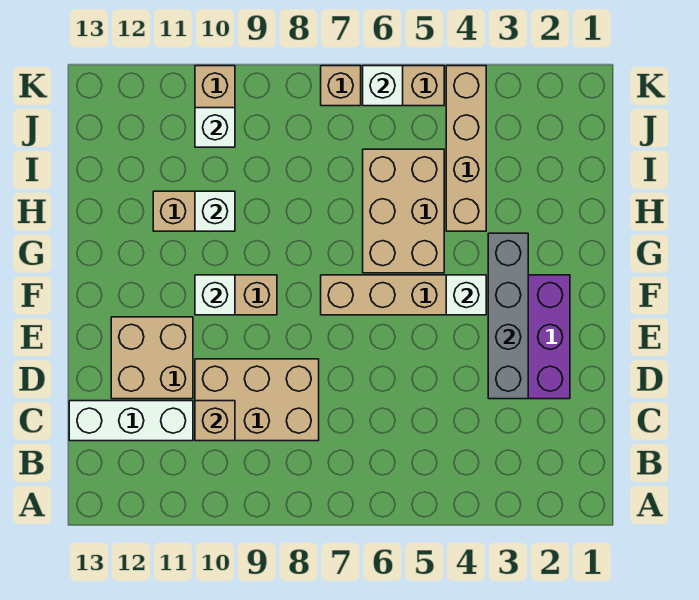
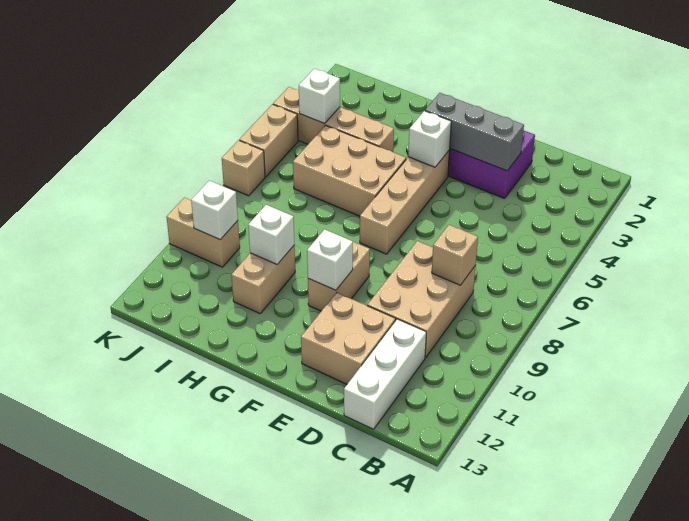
tan brick C10 level 2 -> tan brick C8 level 2
grey brick D3:G3 level 2 -> grey brick D3:F3 level 2
white brick K6 level 2 -> white brick J4 level 2

